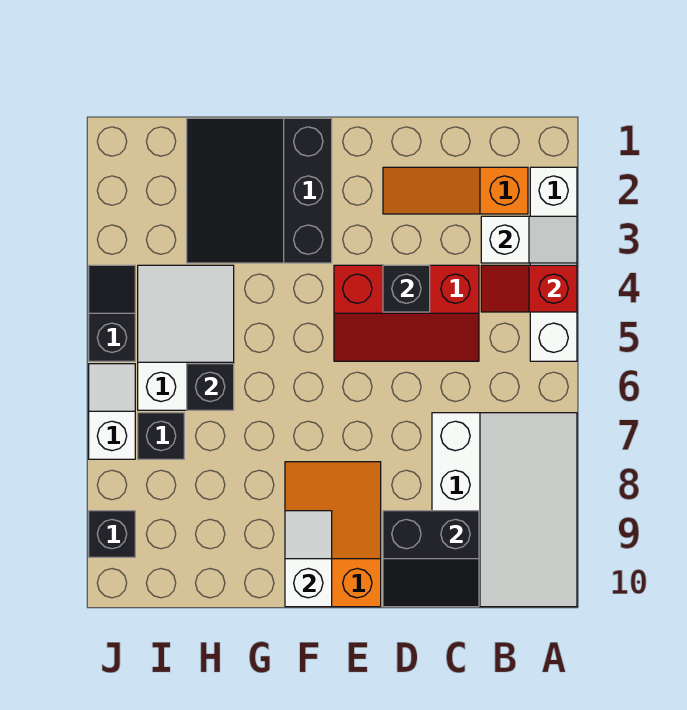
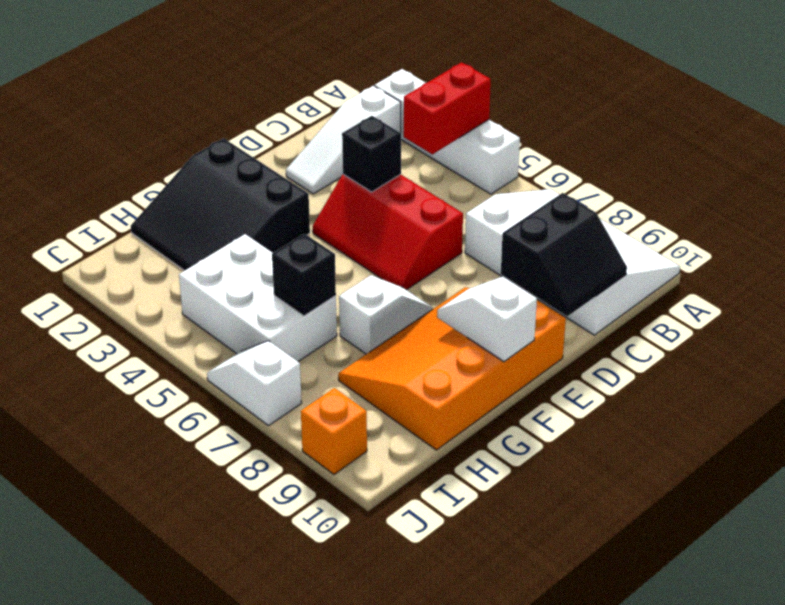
white slope A3:B3 level 2 top B -> white slope F7:G7 level 1 top G
red slope A4:B4 level 2 top A -> red brick A4:B4 level 2
orange slope B2:D2 level 1 top B -> white slope B2:D2 level 1 top B
red slope C4:E5 level 1 top 4 -> red slope D4:E6 level 1 top D
orange slope E8:F10 level 1 top 10 -> orange slope E8:H10 level 1 top 10
white slope H4:I6 level 1 top 6 -> white brick H4:I6 level 1
black brick I7 level 1 -> none
black slope J4:J5 level 1 top 5 -> none
black brick J9 level 1 -> orange brick J9 level 1

